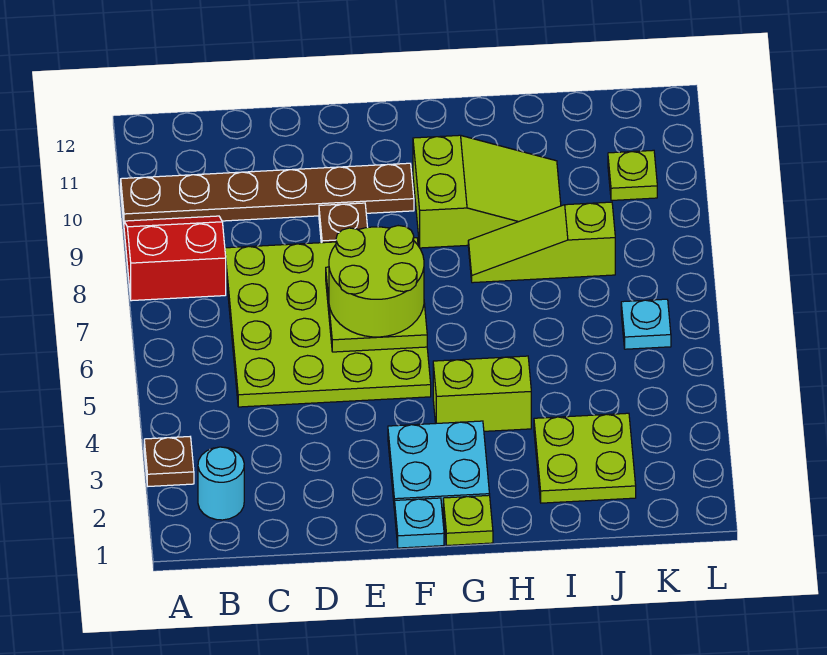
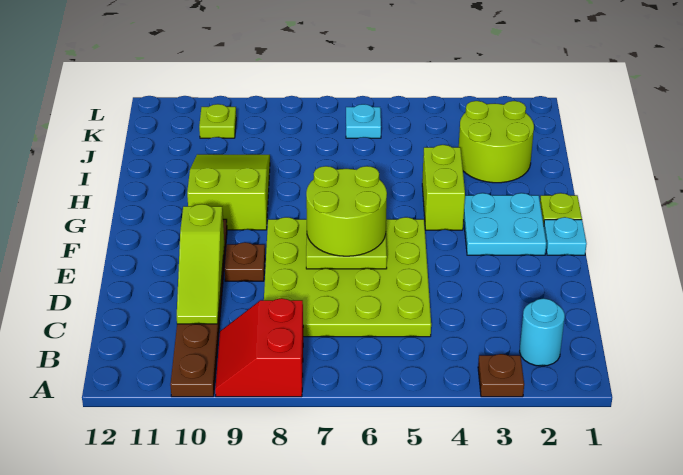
lime slope H8:J8 level 1 top J -> lime slope C10:E10 level 2 top E
lime plate I2:J3 level 1 -> lime round brick I2:J3 level 1

